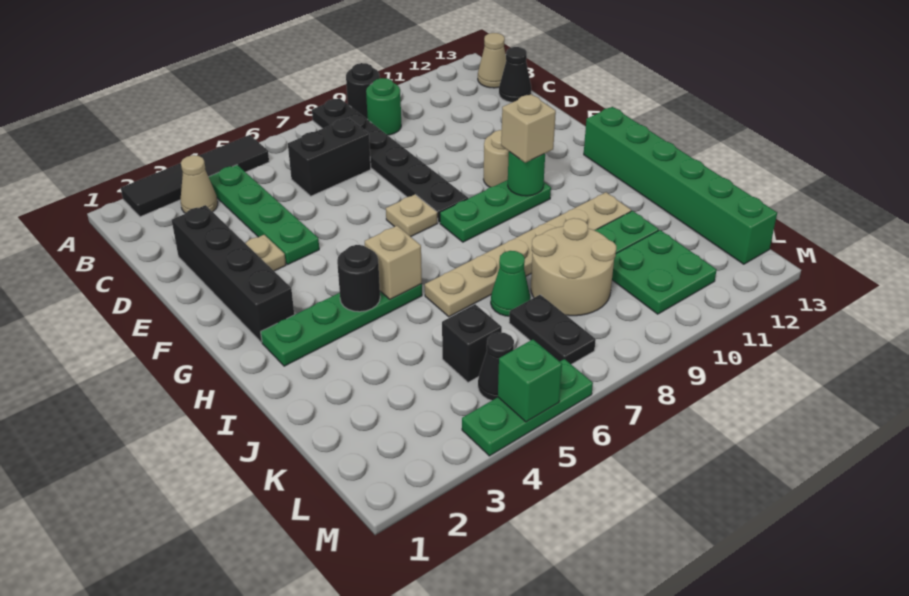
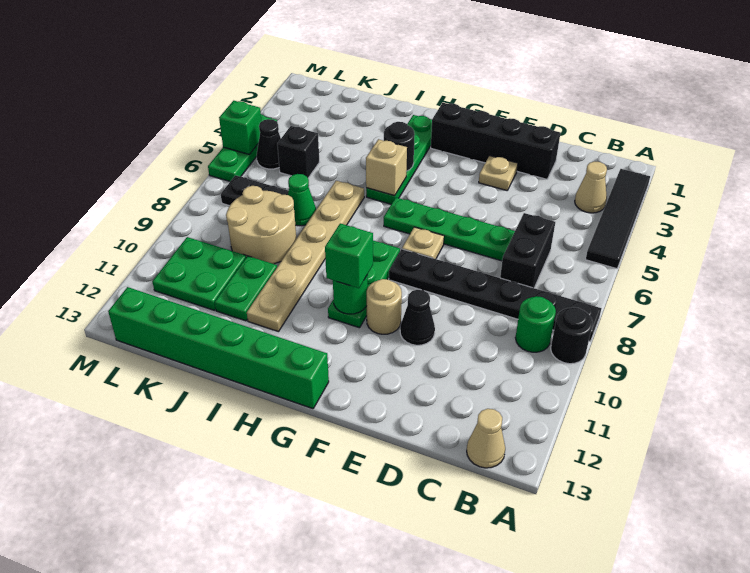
green plate B4:E4 level 1 -> green plate D6:G6 level 1
black cone C13 level 1 -> black cone E10 level 1
tan brick G10 level 3 -> green brick G10 level 3

